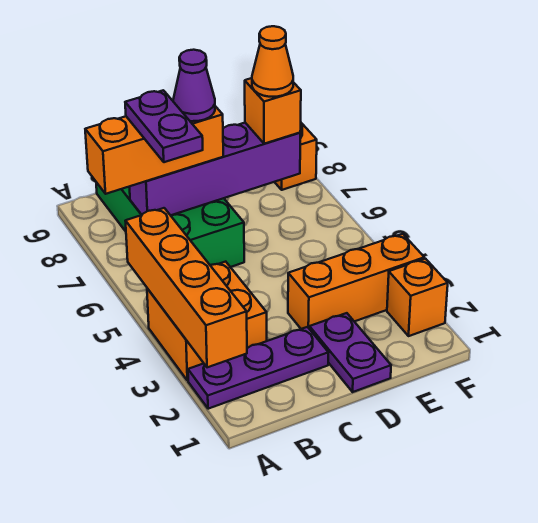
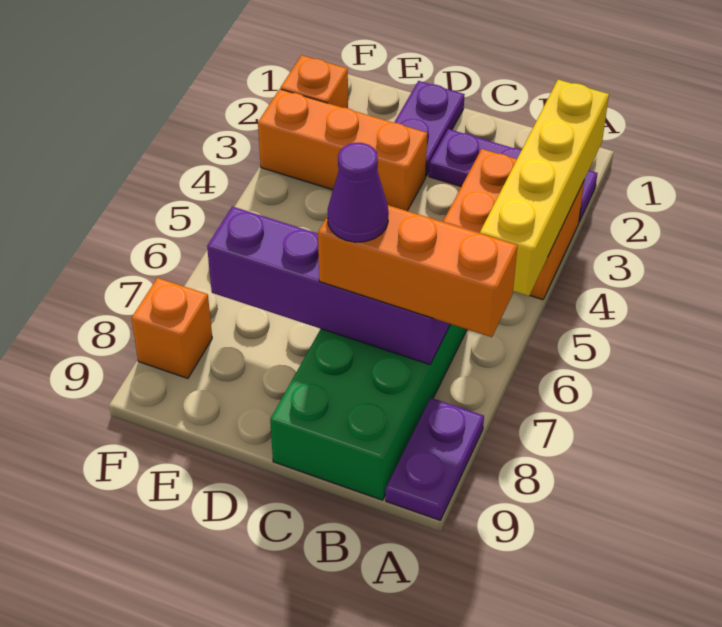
orange brick A2:A5 level 2 -> yellow brick A2:A5 level 2
purple plate B6:B7 level 4 -> purple plate A8:A9 level 1
orange brick E7 level 3 -> none
orange cone E7 level 4 -> none

